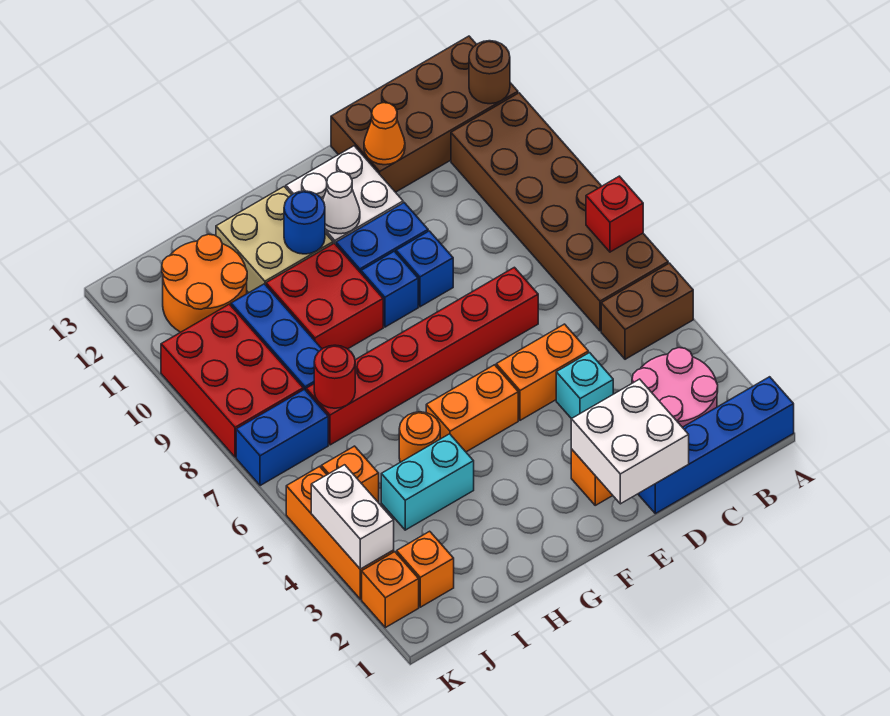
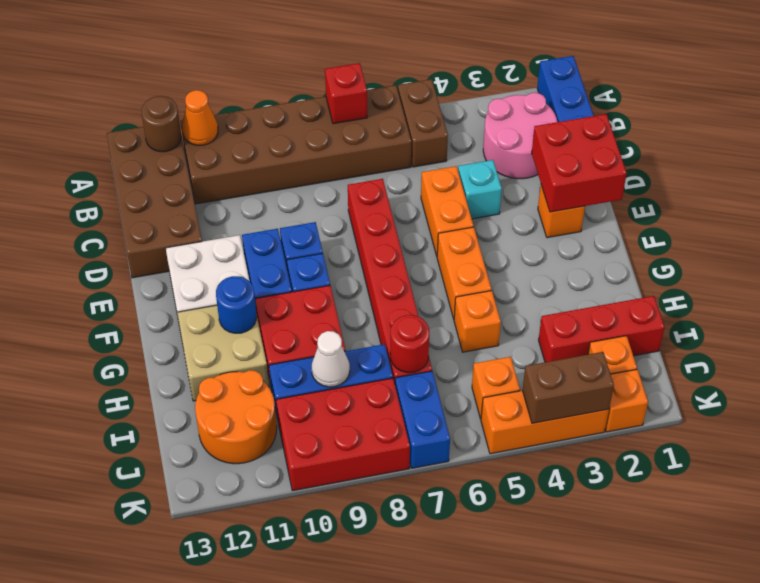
white brick D1:E2 level 2 -> red brick D1:E2 level 2
orange cone D12 level 2 -> orange cone A11 level 2
white cone F11 level 2 -> white cone I9 level 2
cyan brick H4:I4 level 1 -> none
orange round brick H5 level 1 -> orange brick H5 level 1
none -> red brick I1:I3 level 1
white brick K3:K4 level 2 -> brown brick K3:K4 level 2

